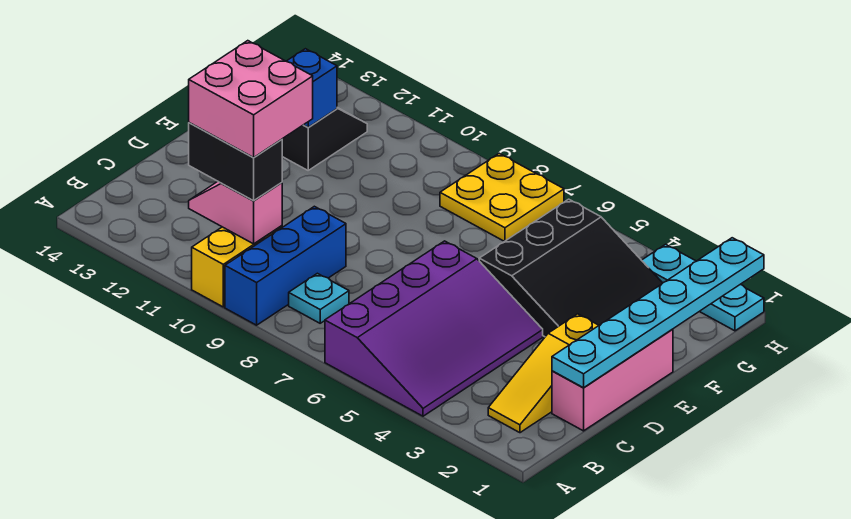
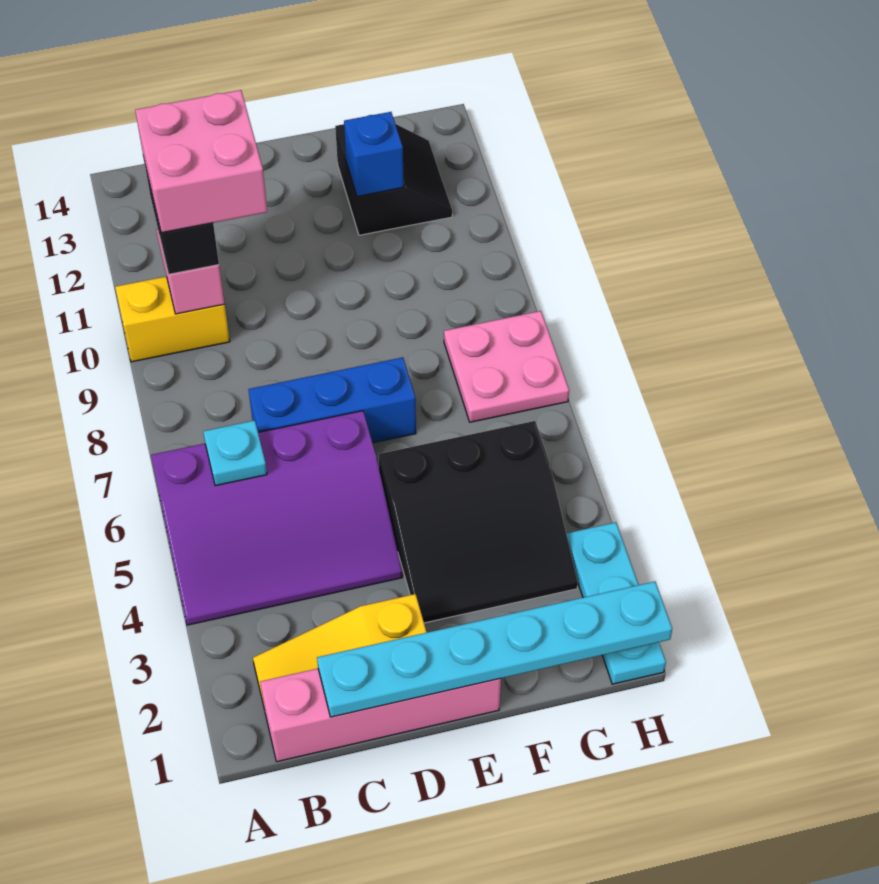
blue brick A9:C9 level 1 -> blue brick C7:E7 level 1
cyan plate B8 level 1 -> cyan plate B6 level 2
pink brick C1:E1 level 1 -> pink brick B1:E1 level 1
yellow plate G7:H8 level 1 -> pink plate G7:H8 level 1

